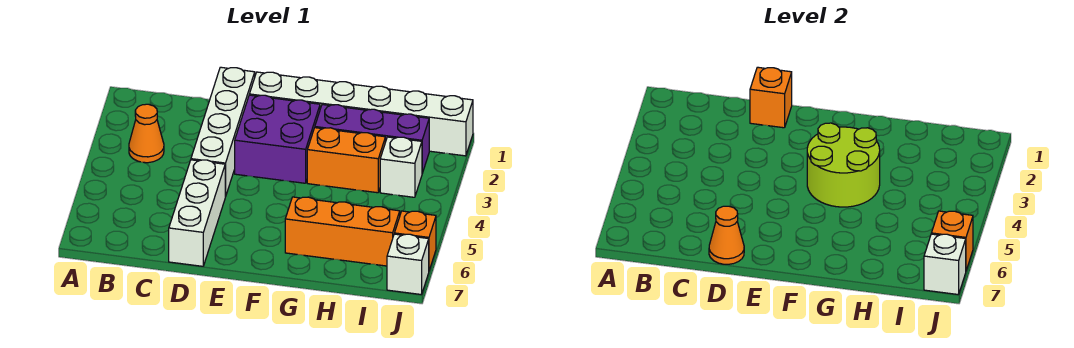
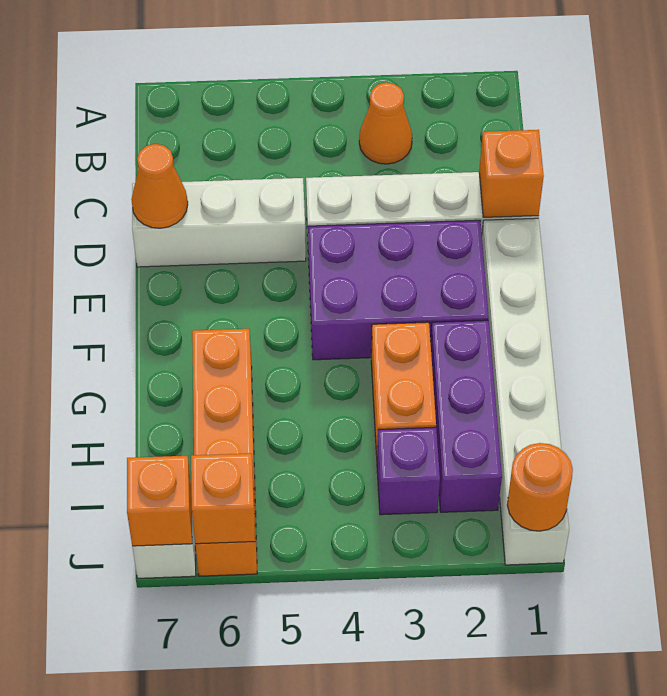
purple brick E2:F3 level 1 -> purple brick E2:F4 level 1
lime round brick F3:G4 level 2 -> none
white brick I3 level 1 -> purple brick I3 level 1
none -> orange round brick J1 level 2
white brick J7 level 2 -> orange brick J7 level 2

